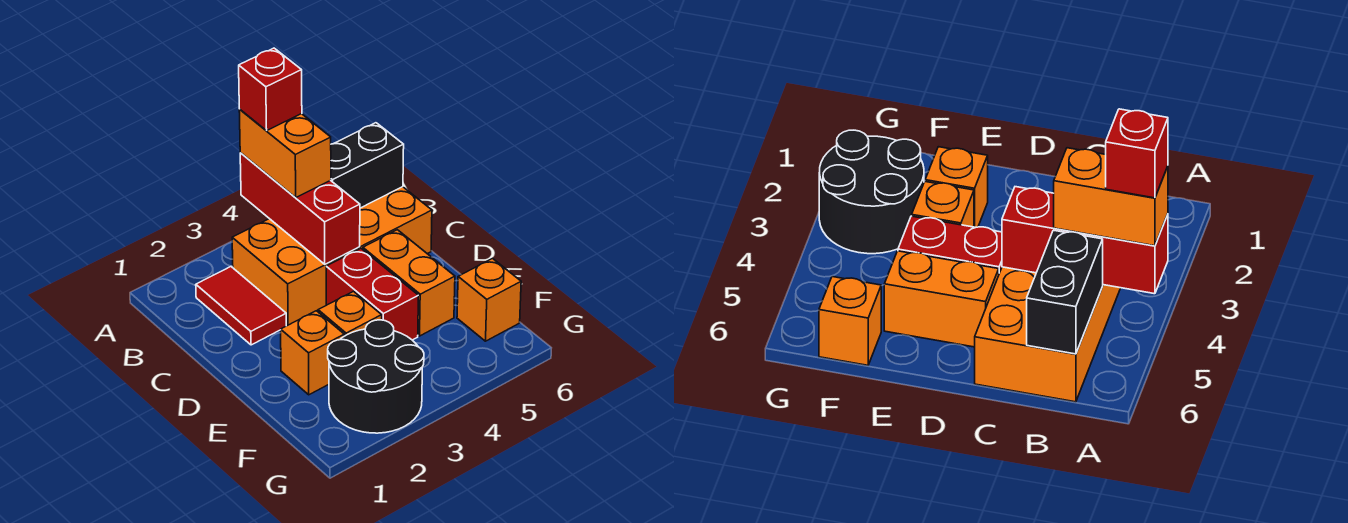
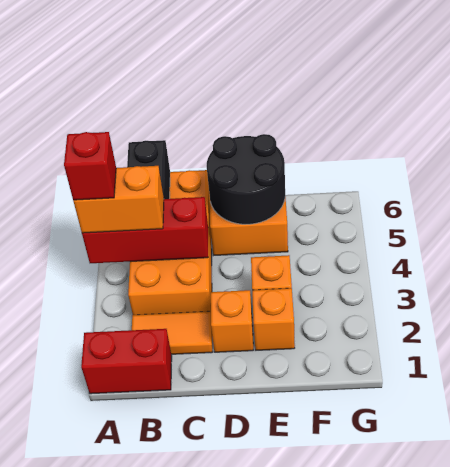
red tile B2:C2 level 1 -> orange tile B2:C2 level 1
red brick D4:E4 level 1 -> red brick A1:B1 level 1
black round brick F2:G3 level 1 -> black round brick D5:E6 level 2
orange brick F6 level 1 -> orange brick D2 level 1

